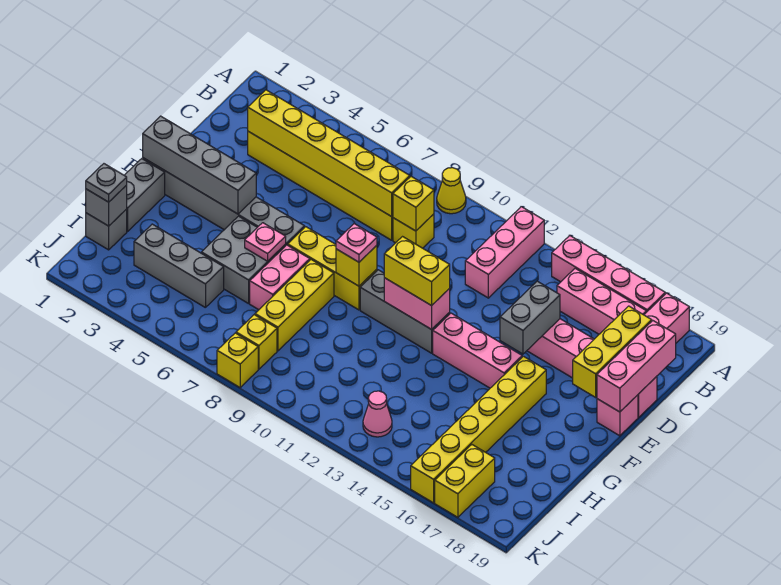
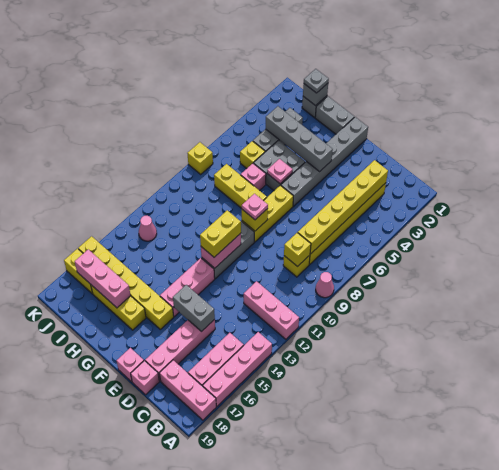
yellow cone A9 level 1 -> pink cone A9 level 1
yellow brick C18:E18 level 2 -> yellow brick G17:I17 level 1
pink brick C19:E19 level 2 -> pink brick H17:J17 level 2
grey brick F1:F4 level 2 -> grey brick F4:I4 level 2
pink brick G7:H7 level 1 -> pink brick H7 level 1
yellow brick J8 level 1 -> yellow brick I6 level 1

